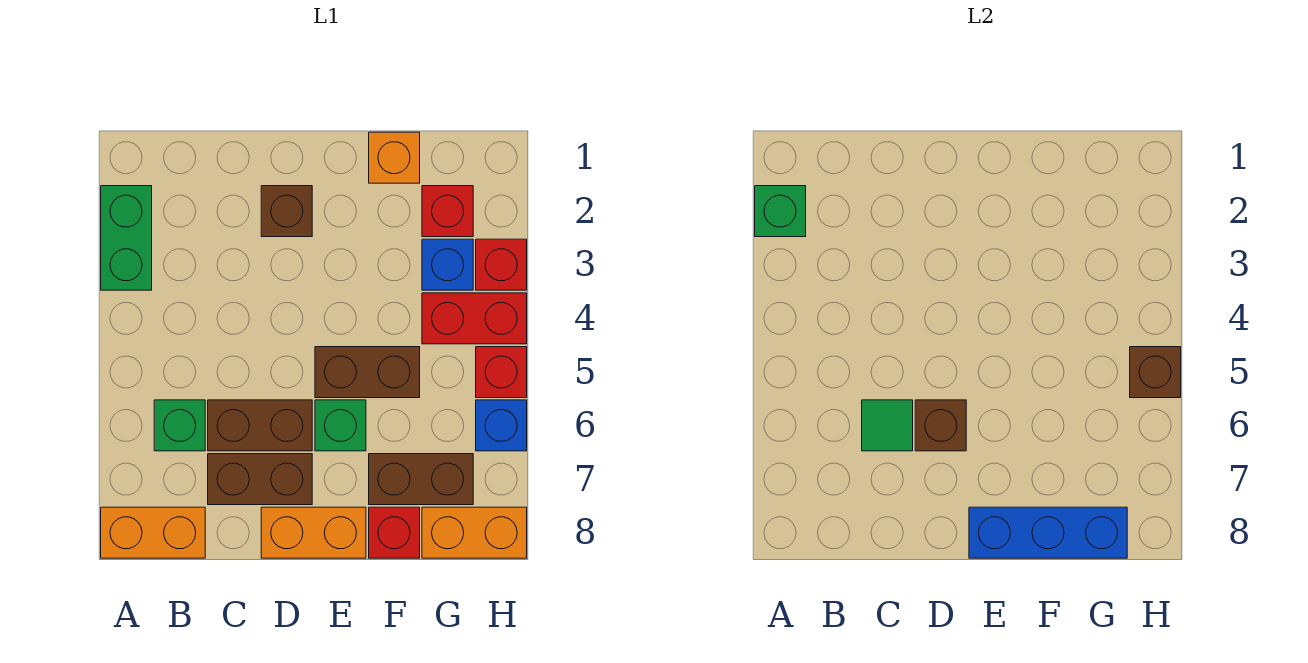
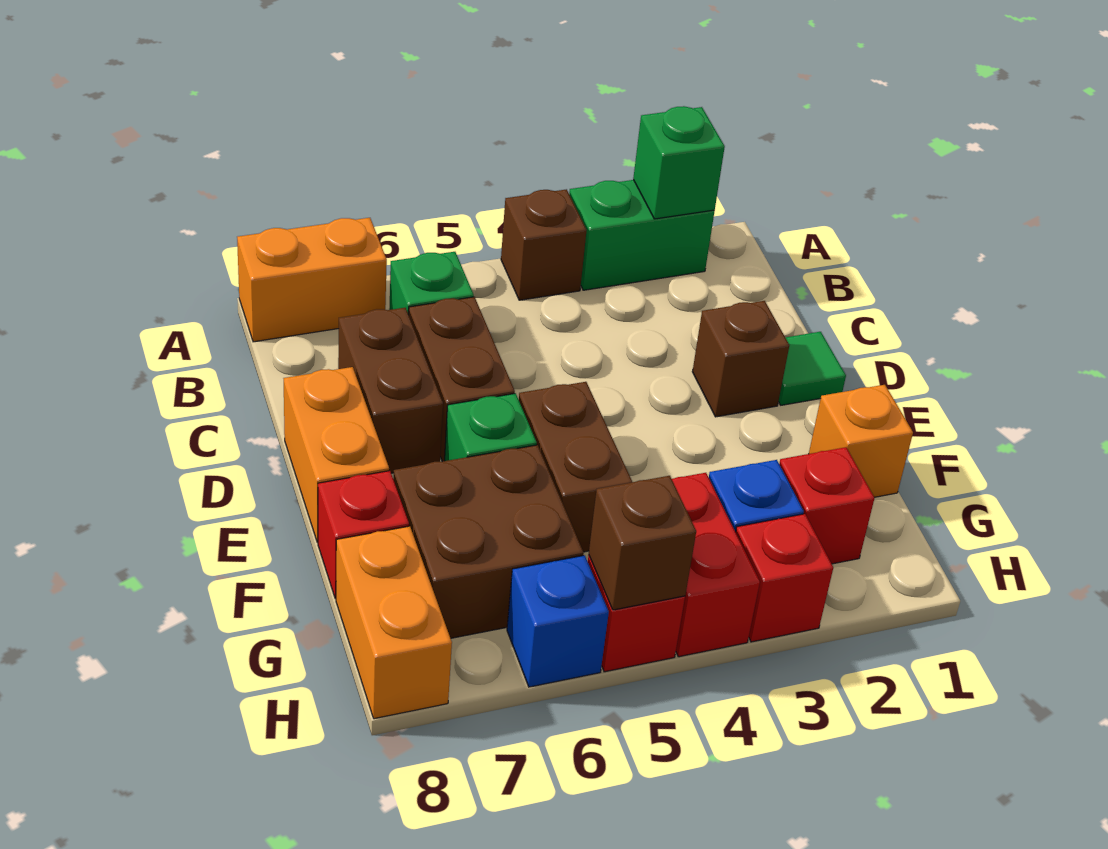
orange brick A8:B8 level 1 -> orange brick A7:A8 level 1
green tile C6 level 2 -> green tile D1 level 1
brown brick D6 level 2 -> brown brick A4 level 1
blue brick E8:G8 level 2 -> none
brown brick F7:G7 level 1 -> brown brick F6:G7 level 1

